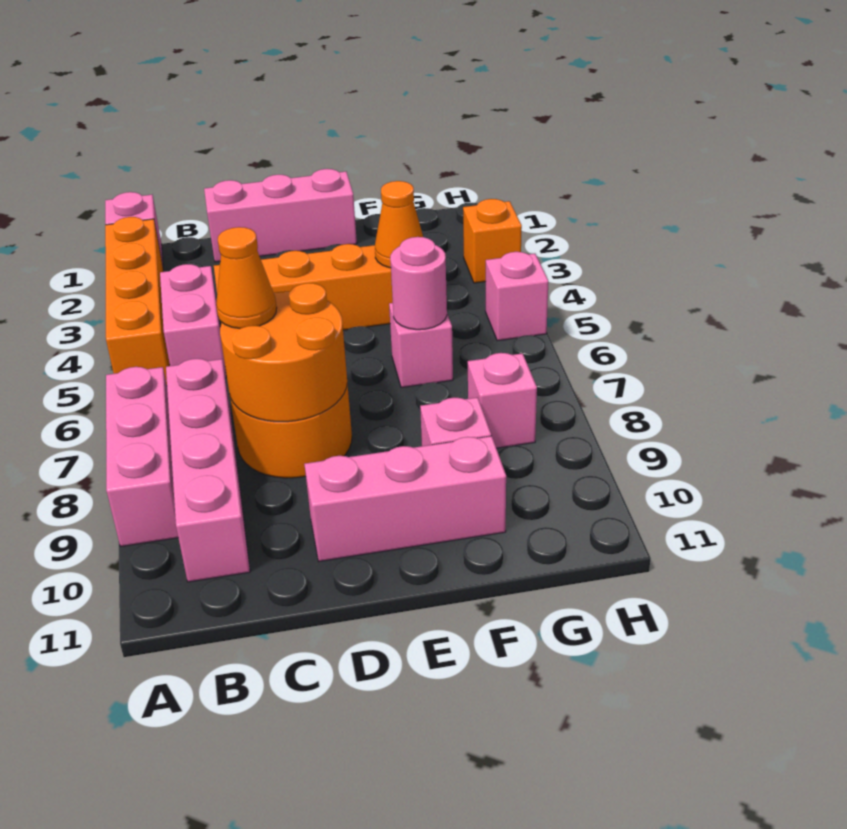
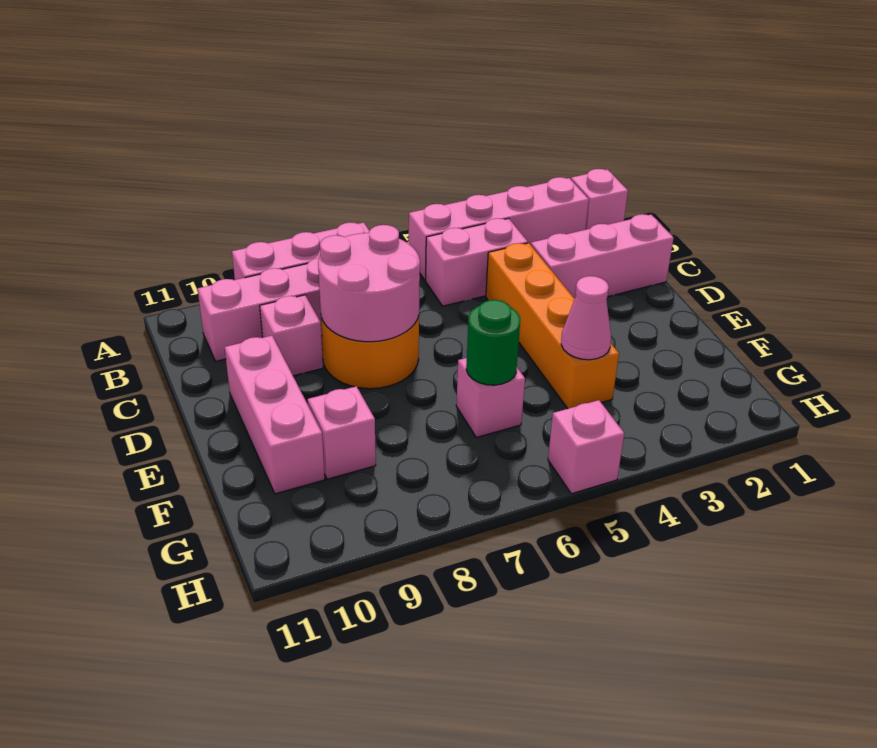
orange brick A2:A5 level 1 -> pink brick A2:A5 level 1
pink brick C1:E1 level 1 -> pink brick C1:C3 level 1
orange round brick C7:D8 level 2 -> pink round brick C7:D8 level 2
orange cone C7 level 3 -> none
orange cone F4 level 2 -> pink cone F4 level 2
pink round brick F6 level 2 -> green round brick F6 level 2
pink brick G8 level 1 -> pink brick C9 level 1
orange brick H3 level 1 -> none

